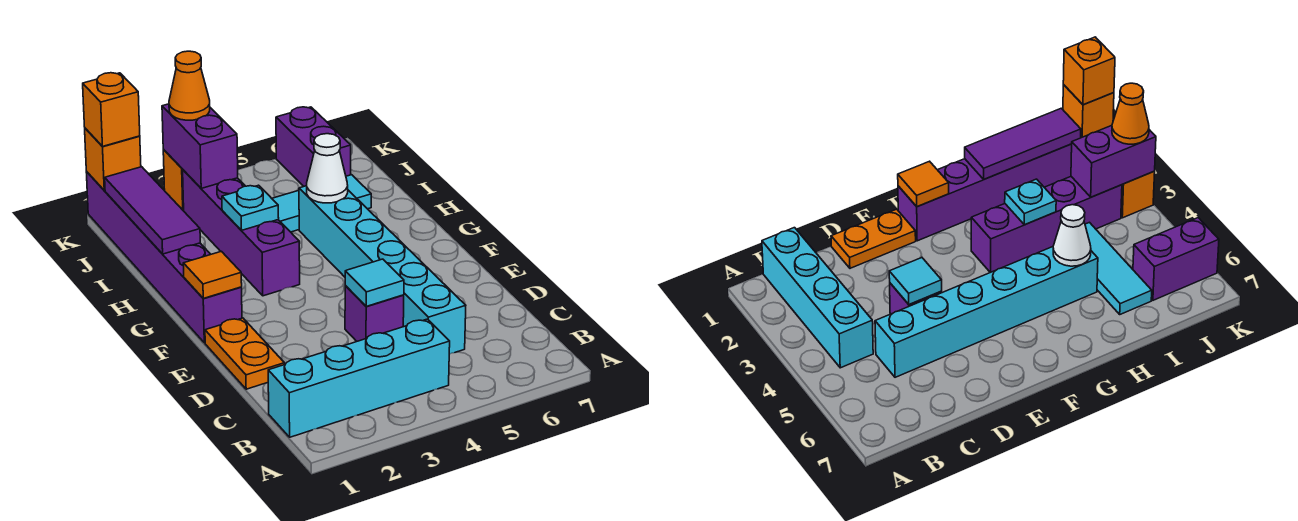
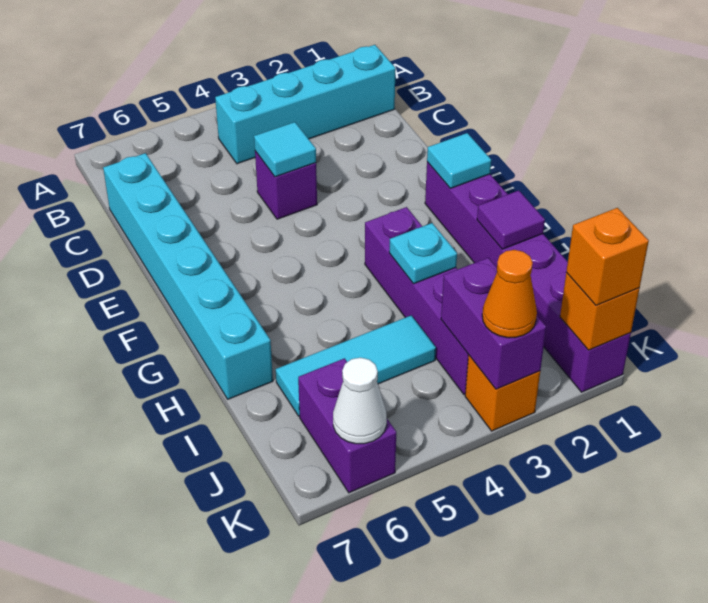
cyan brick C5:H5 level 1 -> cyan brick C7:H7 level 1
orange plate D1:E1 level 1 -> none
orange tile F1 level 2 -> cyan tile F1 level 2
purple tile H1:J1 level 2 -> purple tile H1 level 2
white cone H5 level 2 -> white cone K6 level 2

